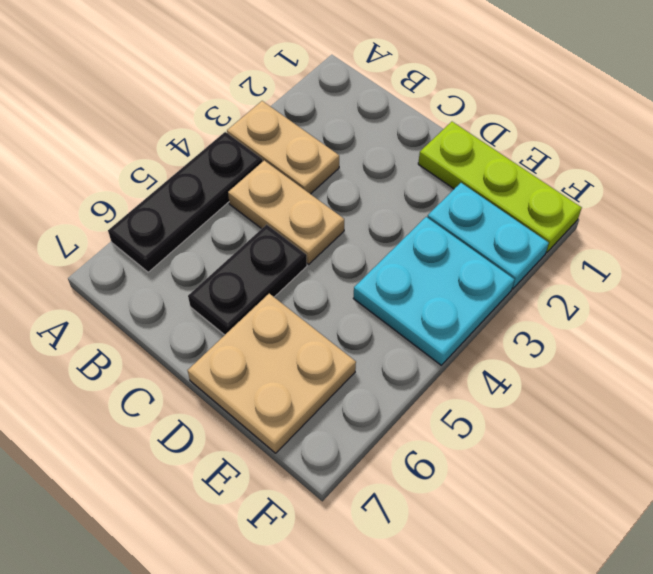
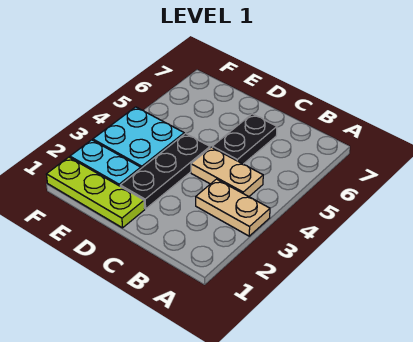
black plate A4:A6 level 1 -> black plate D2:D4 level 1
tan plate D6:E7 level 1 -> none

